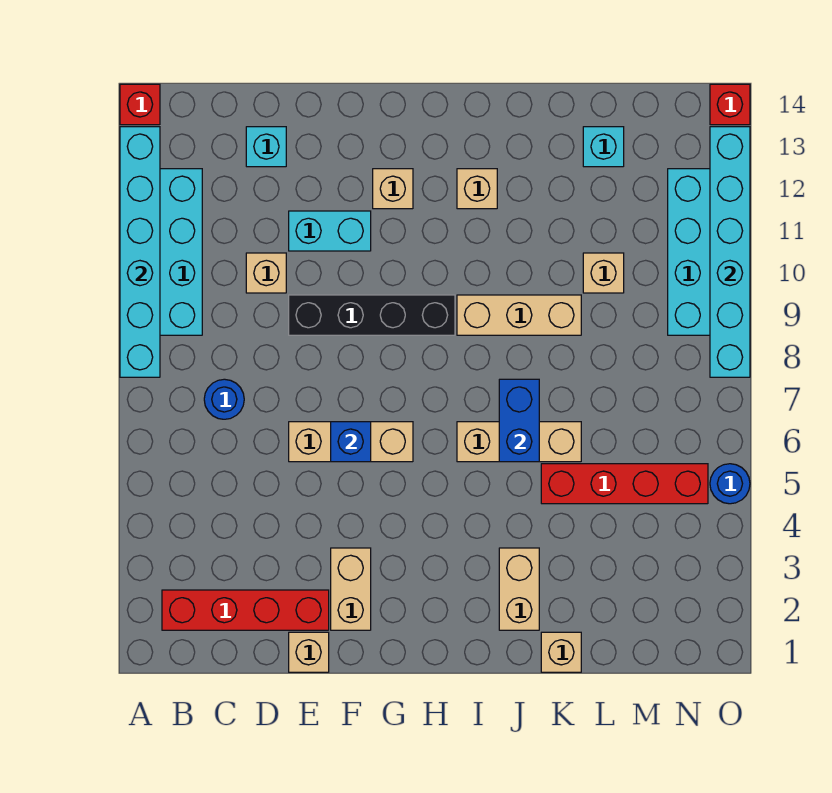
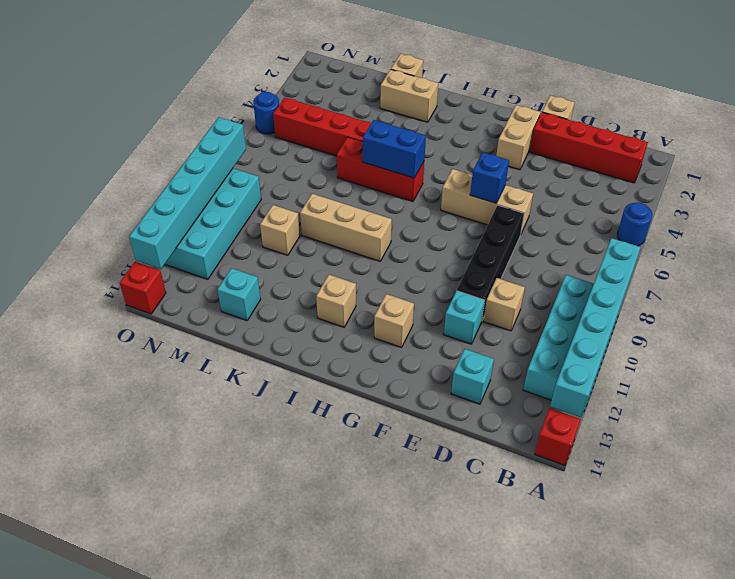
blue round brick C7 level 1 -> blue round brick A5 level 1
black brick E9:H9 level 1 -> black brick E7:E10 level 1
cyan brick E11:F11 level 1 -> cyan brick E11 level 1
tan brick I6:K6 level 1 -> red brick I6:K6 level 1
tan brick J2:J3 level 1 -> tan brick J2:K2 level 1
blue brick J6:J7 level 2 -> blue brick I6:J6 level 2

